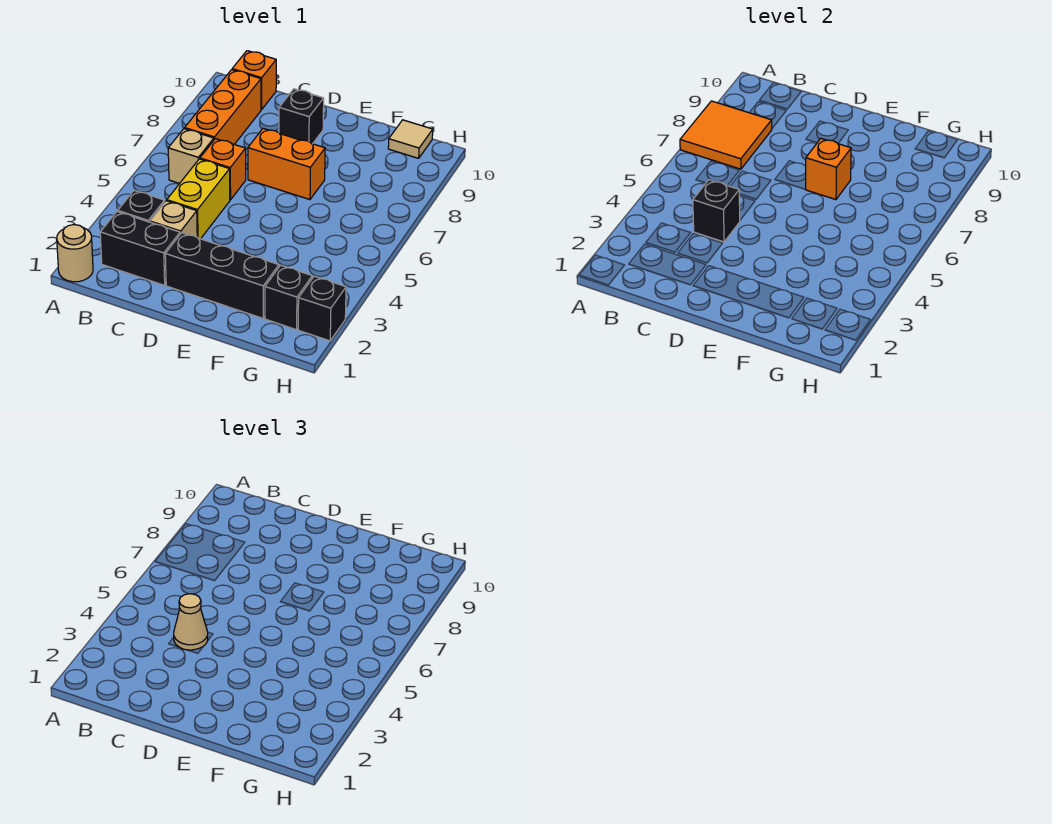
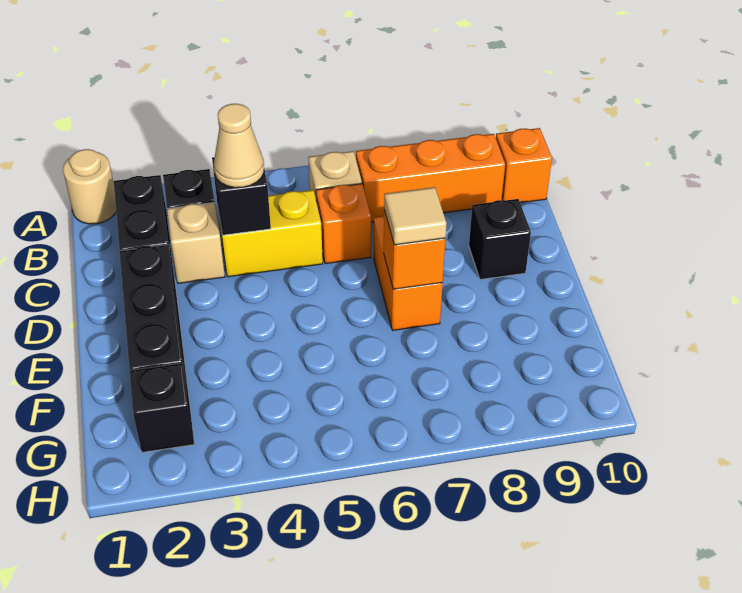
orange tile A7:B8 level 2 -> none
tan tile G10 level 1 -> tan tile E7 level 3
black brick H2 level 1 -> none

